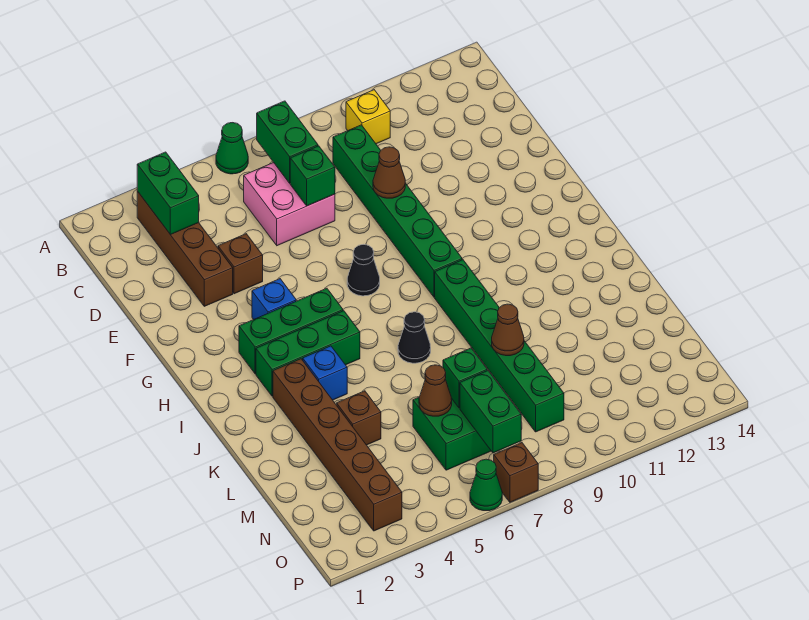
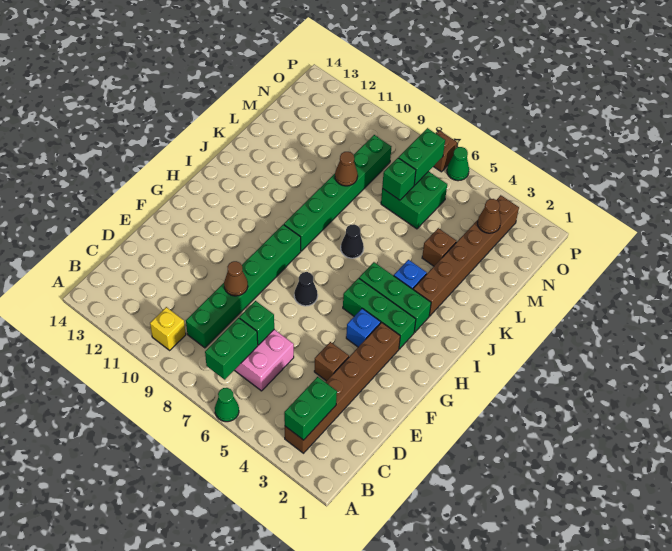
brown brick B3:E3 level 1 -> brown brick B3:G3 level 1
brown cone M6 level 2 -> brown cone N3 level 2

